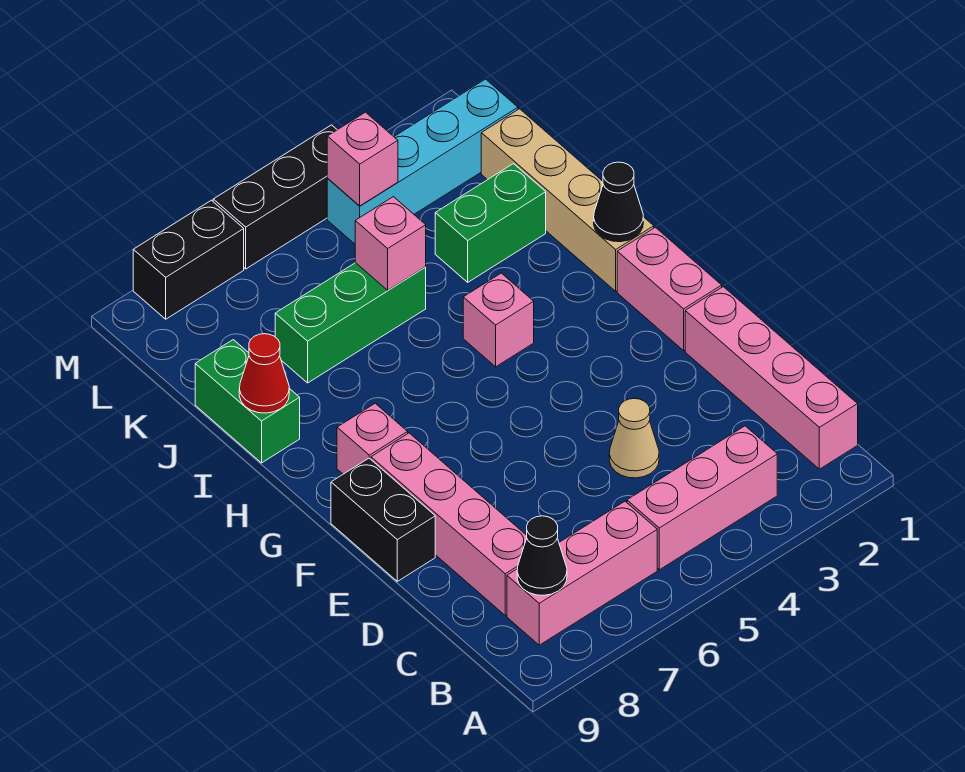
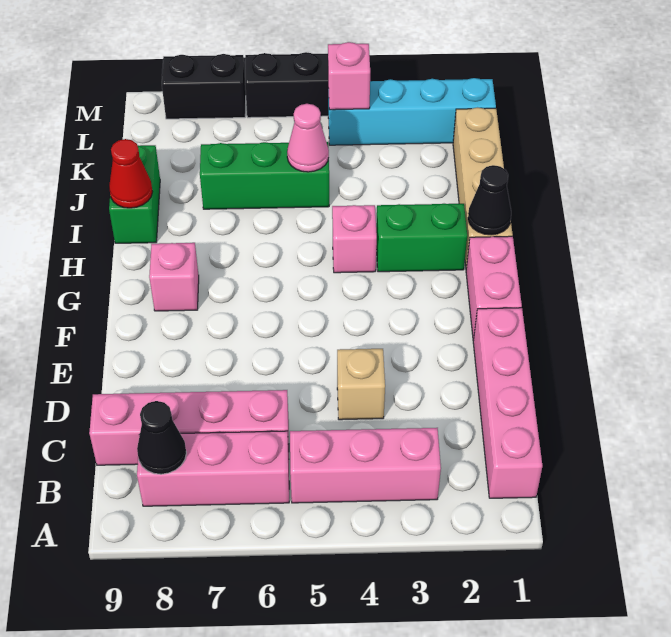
pink brick C8:F8 level 1 -> pink brick C6:C9 level 1
tan cone D4 level 1 -> tan brick D4 level 1
black brick E9:F9 level 1 -> none
green brick J2:J3 level 1 -> green brick H2:H3 level 1
pink brick J5 level 2 -> pink cone J5 level 2

